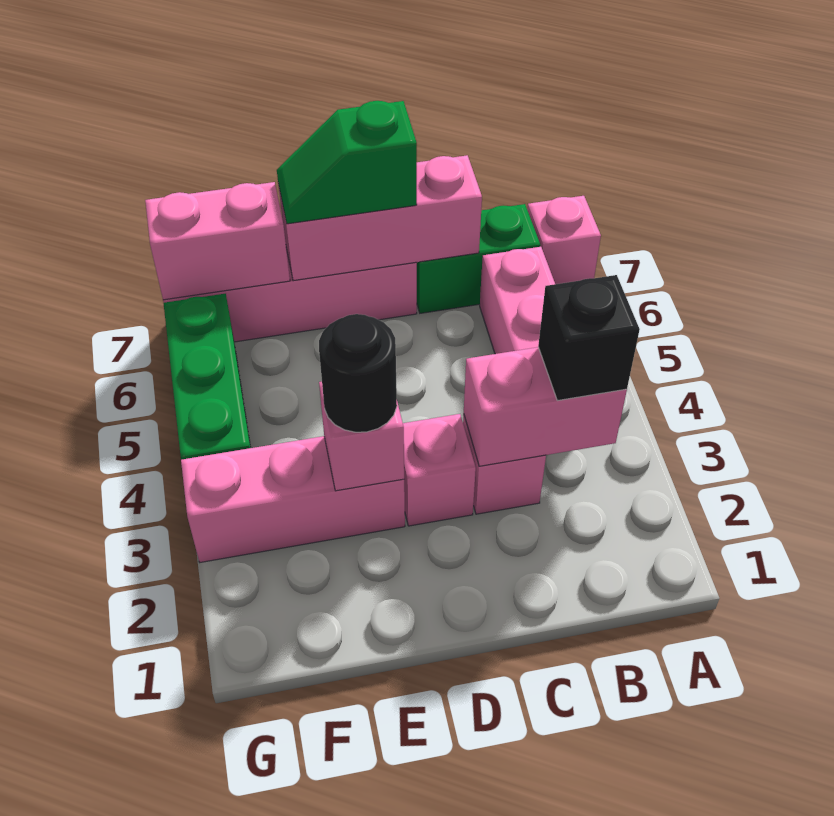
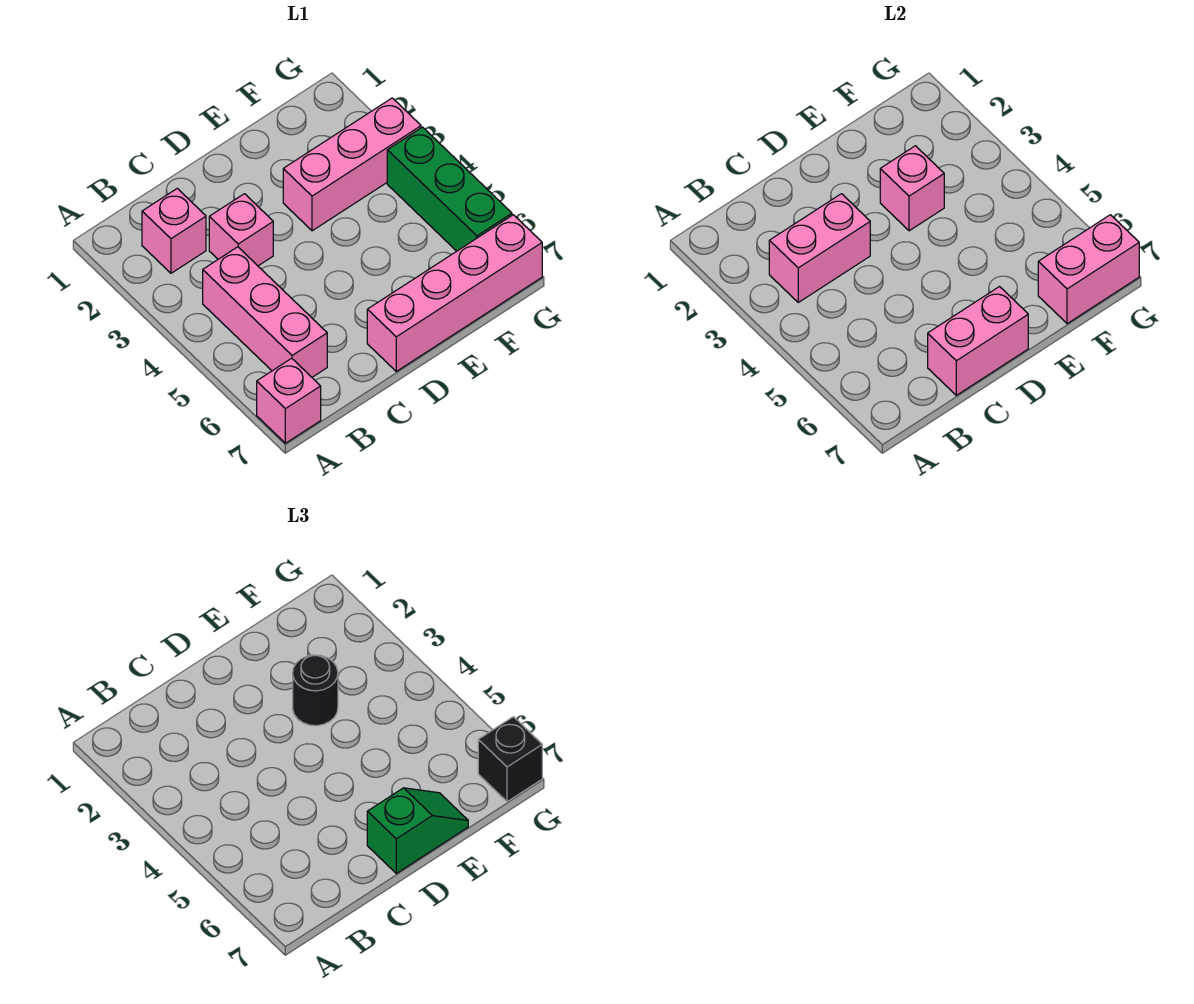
black brick B3 level 3 -> black brick G7 level 3
green brick B7:C7 level 1 -> none
pink brick C7:E7 level 2 -> pink brick C7:D7 level 2
pink brick D3 level 1 -> pink brick B2 level 1

